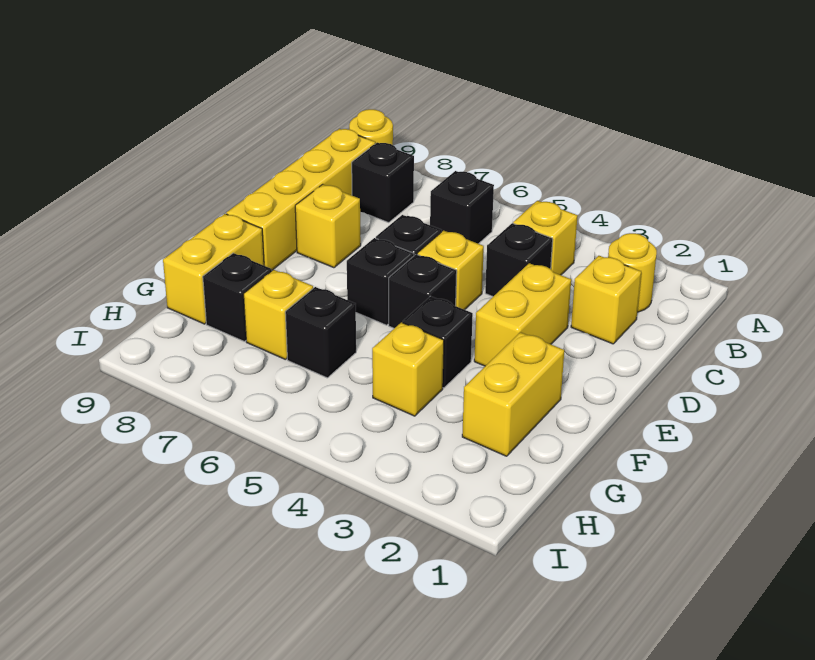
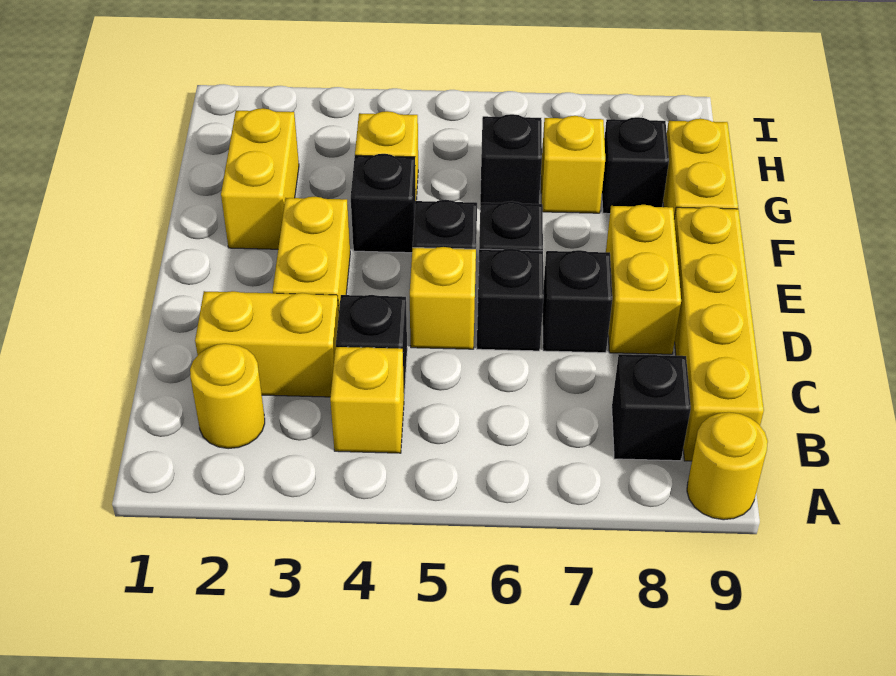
black brick B6 level 1 -> black brick D7 level 1
yellow brick C2 level 1 -> yellow brick C2:C3 level 1
yellow brick D8 level 1 -> yellow brick D8:E8 level 1

